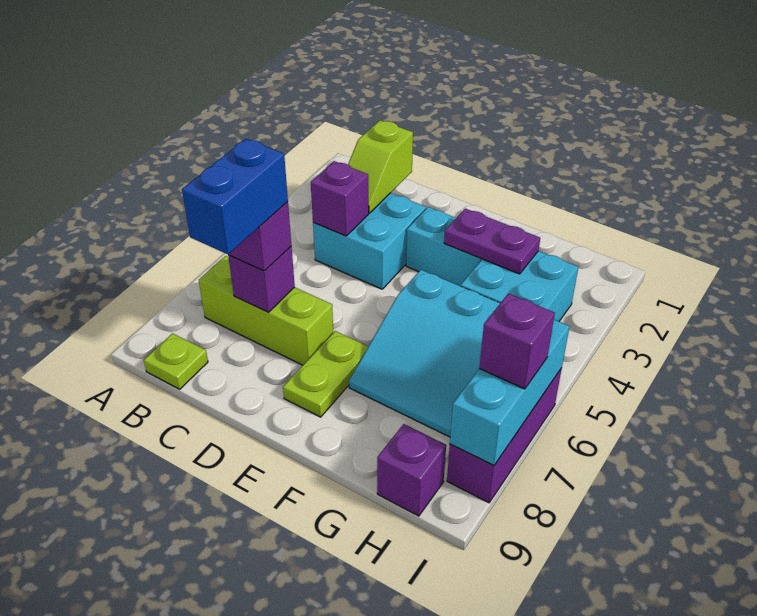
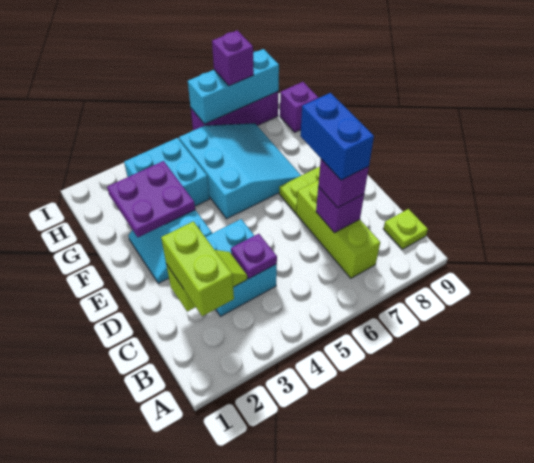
none -> lime brick B2:C2 level 3
purple brick C4 level 2 -> purple plate C4 level 2
blue brick C7:C8 level 4 -> blue brick C7:D7 level 4
purple plate F3:G3 level 2 -> purple plate F2:G3 level 2

